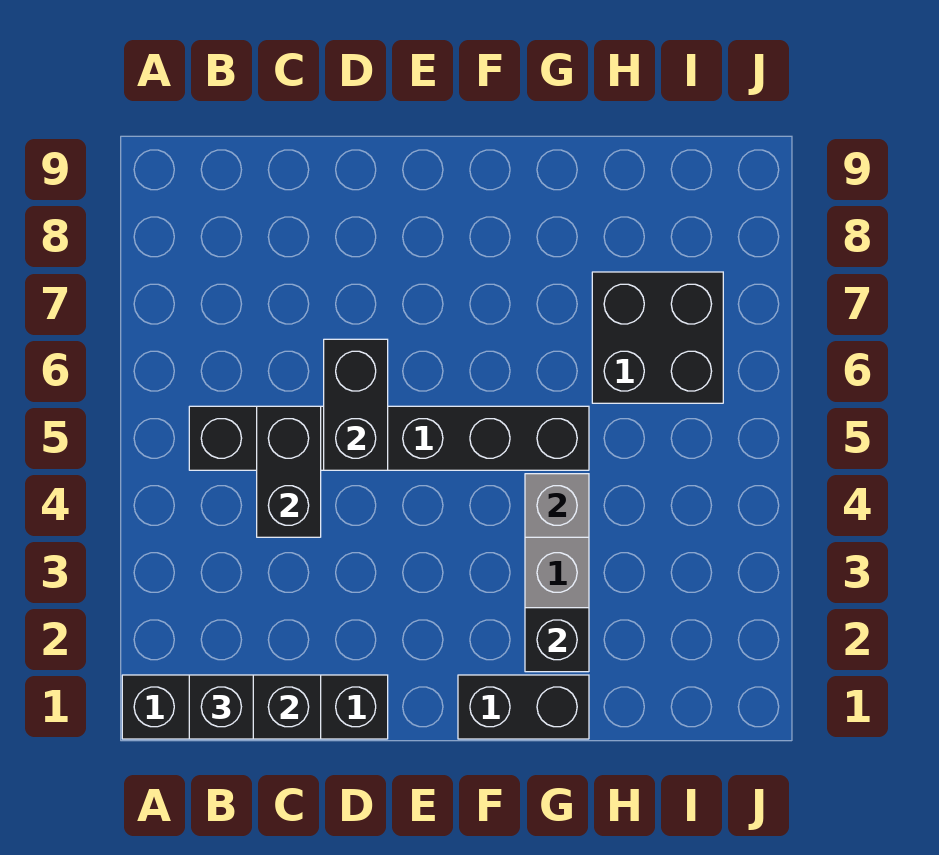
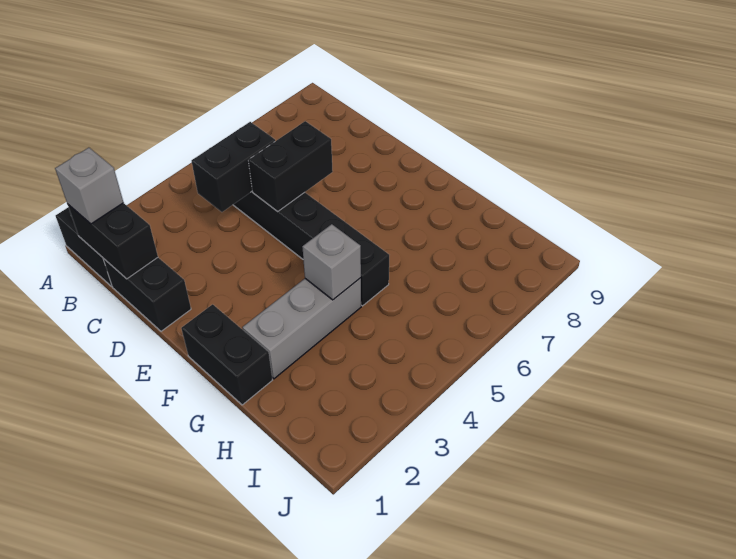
black brick B1 level 3 -> grey brick B1 level 3
black brick G2 level 2 -> none
black brick H6:I7 level 1 -> none

